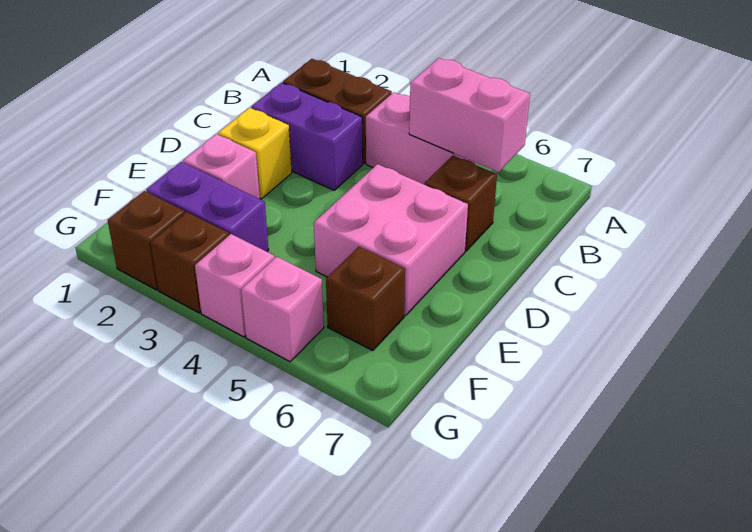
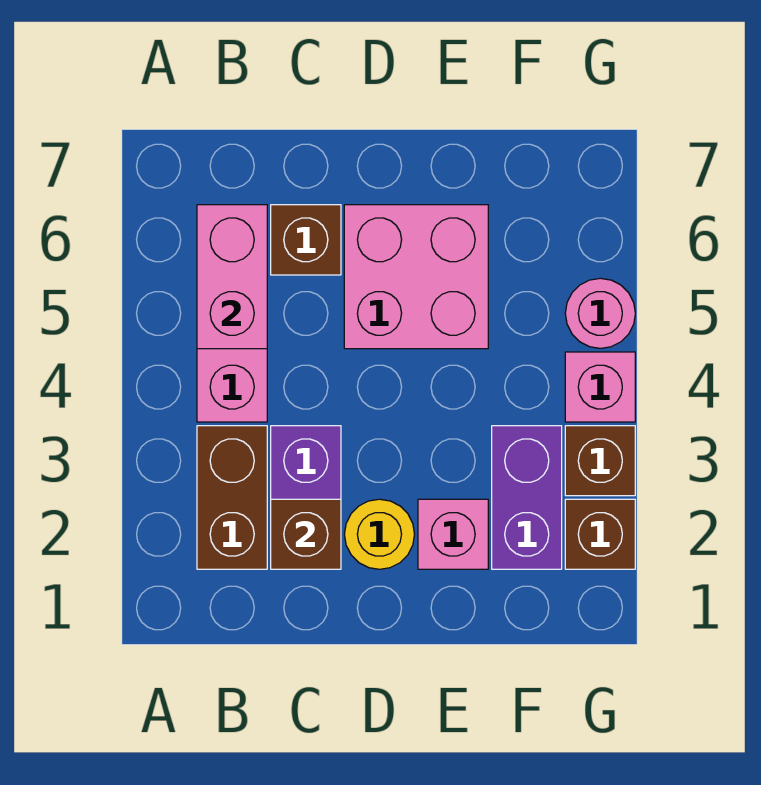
yellow brick D2 level 1 -> yellow round brick D2 level 1
brown brick F6 level 1 -> brown brick C2 level 2
pink brick G5 level 1 -> pink round brick G5 level 1

